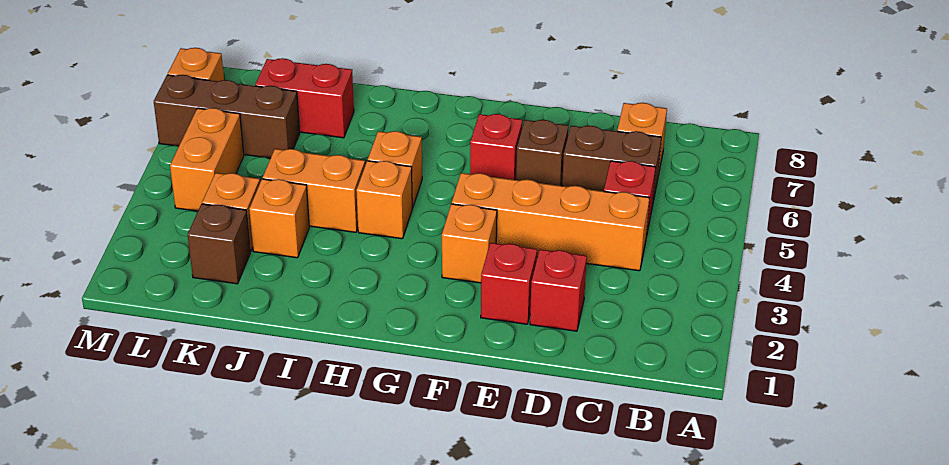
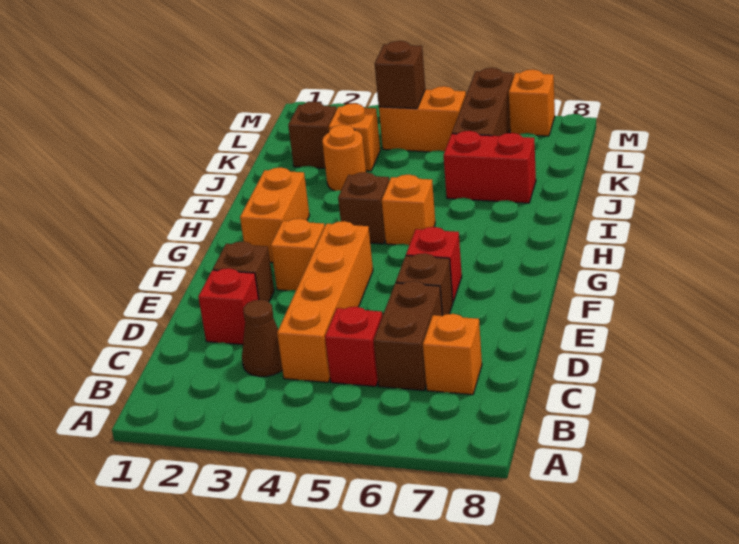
none -> brown cone C3 level 1
red brick E2 level 1 -> brown brick E2 level 1
orange brick H4 level 1 -> brown brick H4 level 1
orange brick I4:J4 level 1 -> orange brick G2:H2 level 1
orange brick J3 level 1 -> orange round brick J3 level 1
red brick J7:K7 level 1 -> red brick J6:J7 level 1
none -> brown brick L4 level 2

